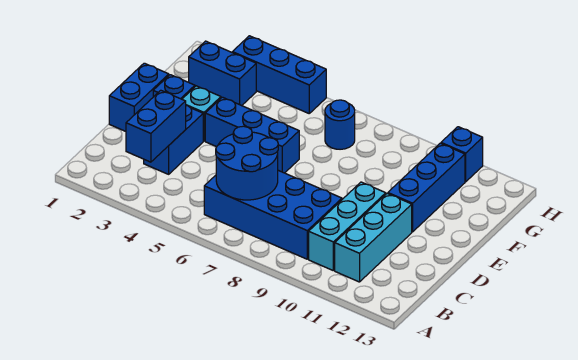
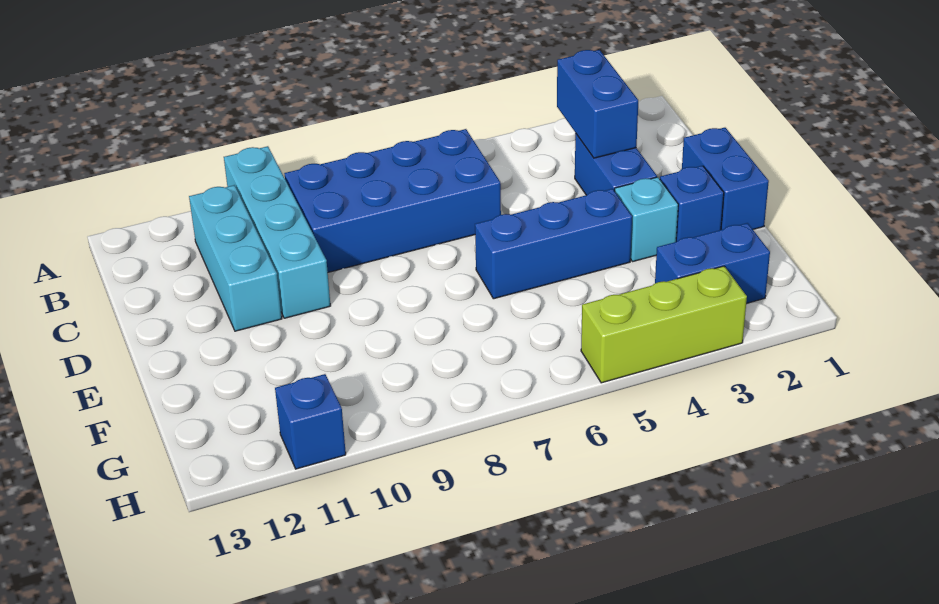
blue round brick B6:C7 level 2 -> none
cyan brick B10:D10 level 1 -> cyan brick A10:D10 level 1
blue brick E11:G11 level 1 -> none
blue round brick G7 level 1 -> none
blue brick H3:H5 level 1 -> lime brick H3:H5 level 1

